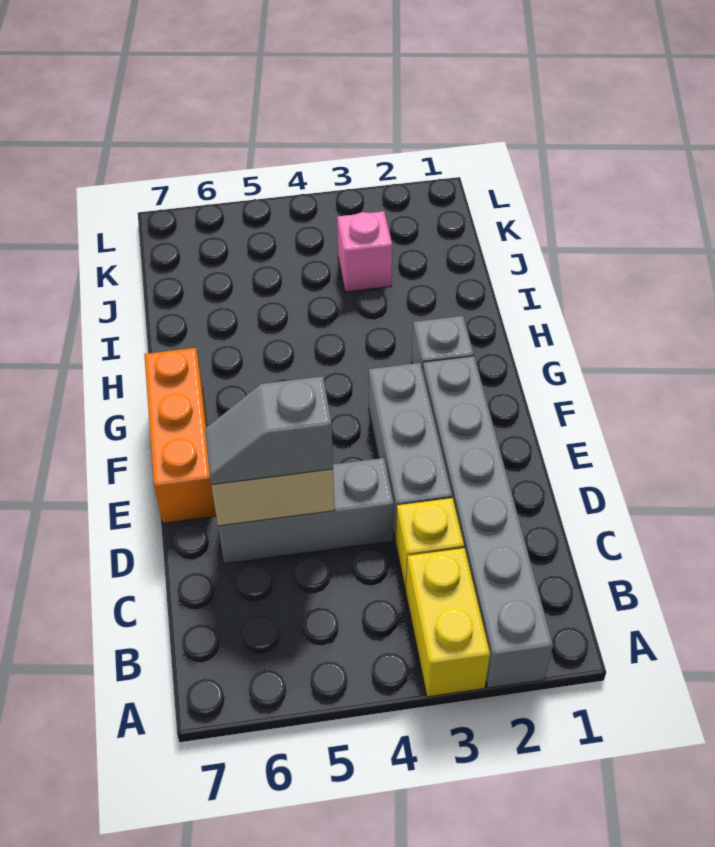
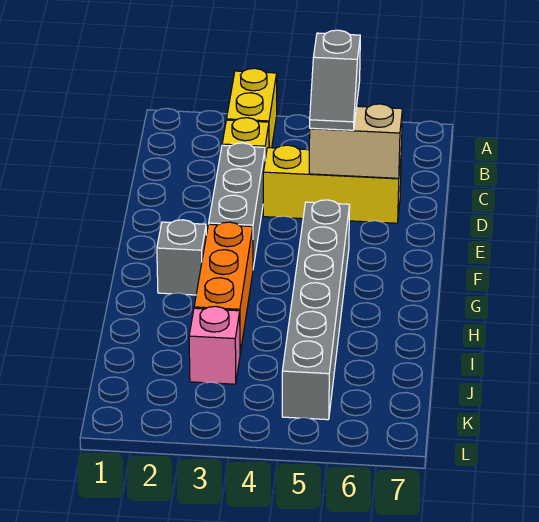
grey brick A2:F2 level 1 -> grey brick F5:K5 level 1
grey brick D4:D6 level 1 -> yellow brick D4:D6 level 1
grey slope D5:D6 level 3 top 5 -> grey slope C5:D5 level 3 top C
orange brick E7:G7 level 1 -> orange brick G3:I3 level 1

